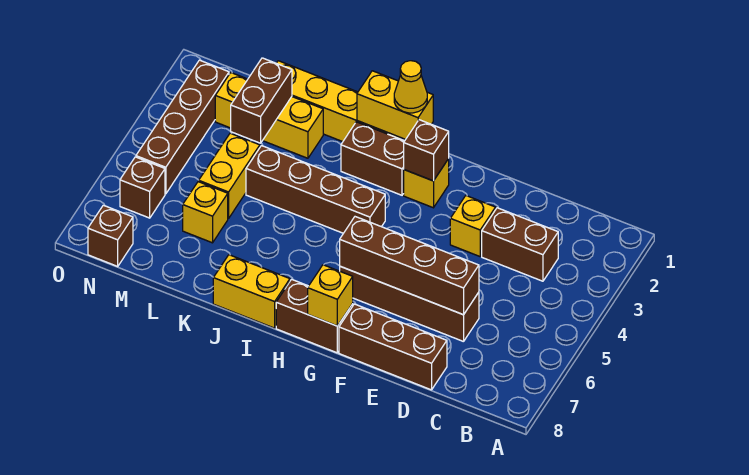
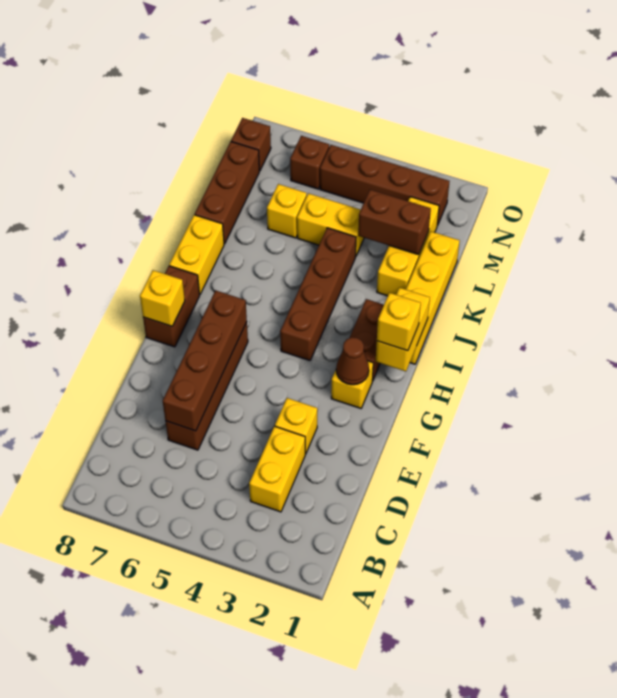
brown brick C3:D3 level 1 -> yellow brick C3:D3 level 1
brown brick D8:F8 level 1 -> brown brick K8:M8 level 1
brown brick G2 level 2 -> brown cone G2 level 2
yellow cone H1 level 3 -> yellow brick H1 level 3

